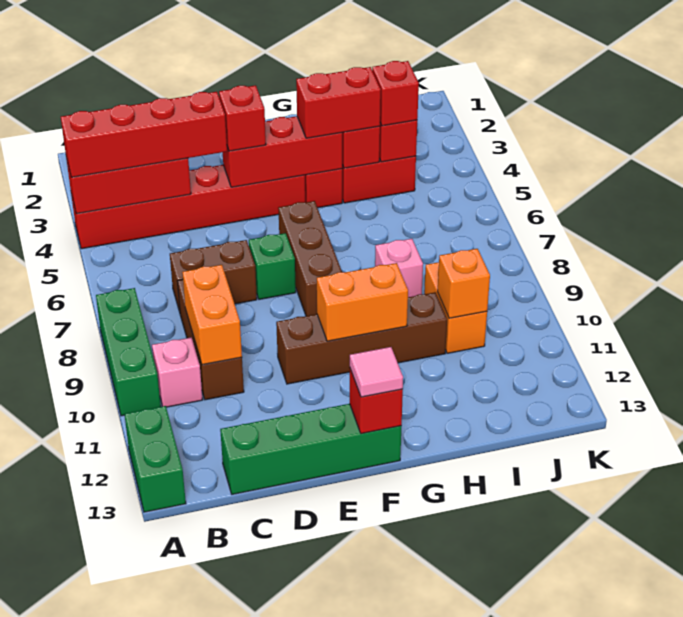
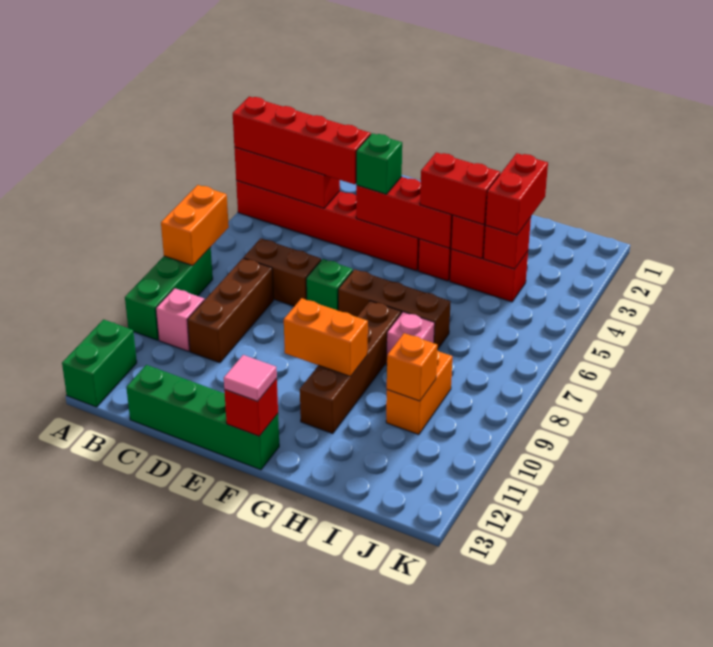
orange brick C9:C10 level 2 -> orange brick A7:A8 level 2
red brick E4 level 3 -> green brick E4 level 3
brown brick E10:H10 level 1 -> brown brick G8:G11 level 1
brown brick F6:F8 level 1 -> brown brick F7:H7 level 1
red brick I4 level 3 -> red brick I3:I4 level 3

